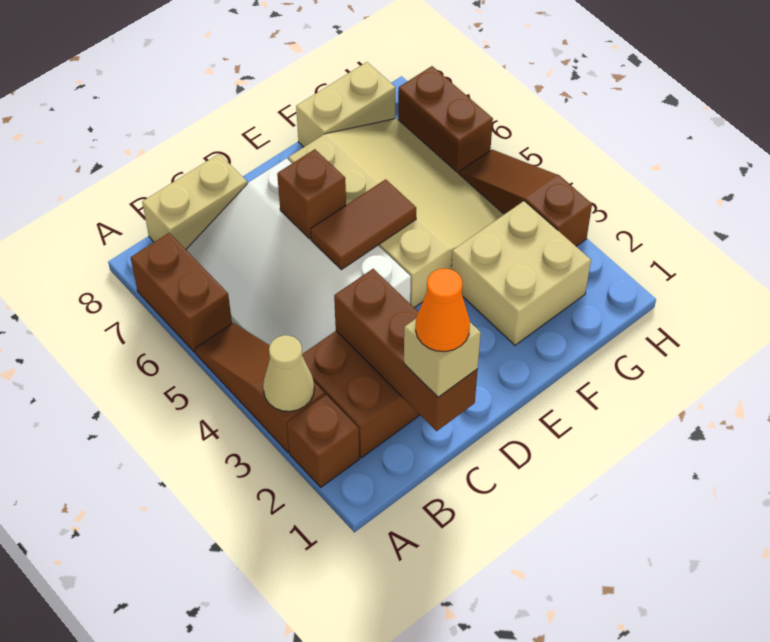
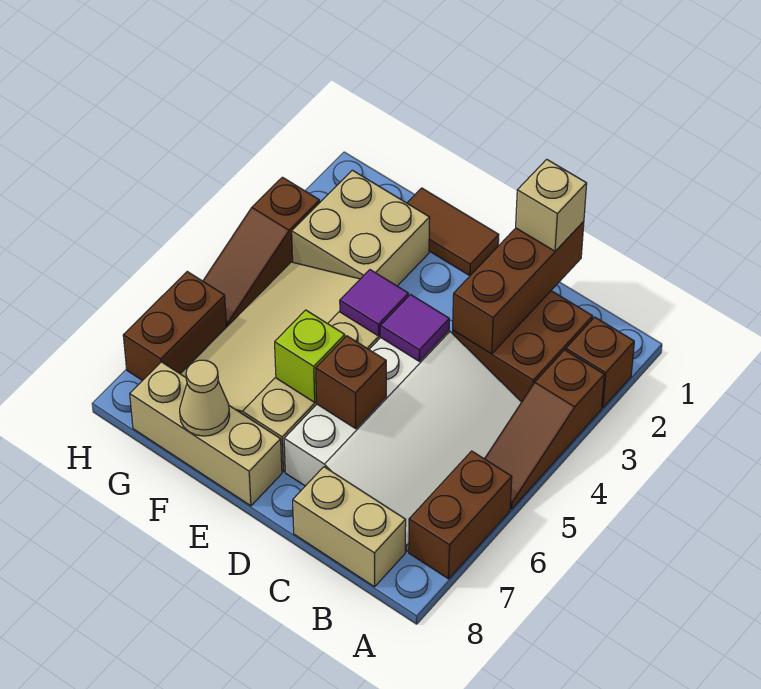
tan cone A3 level 2 -> tan cone F8 level 2
orange cone C1 level 4 -> none
none -> purple tile D4 level 2
brown tile D5:E5 level 2 -> brown tile E1:F1 level 1
none -> purple tile E4 level 2
none -> lime brick E6 level 2
tan brick F8:G8 level 1 -> tan brick E8:G8 level 1

